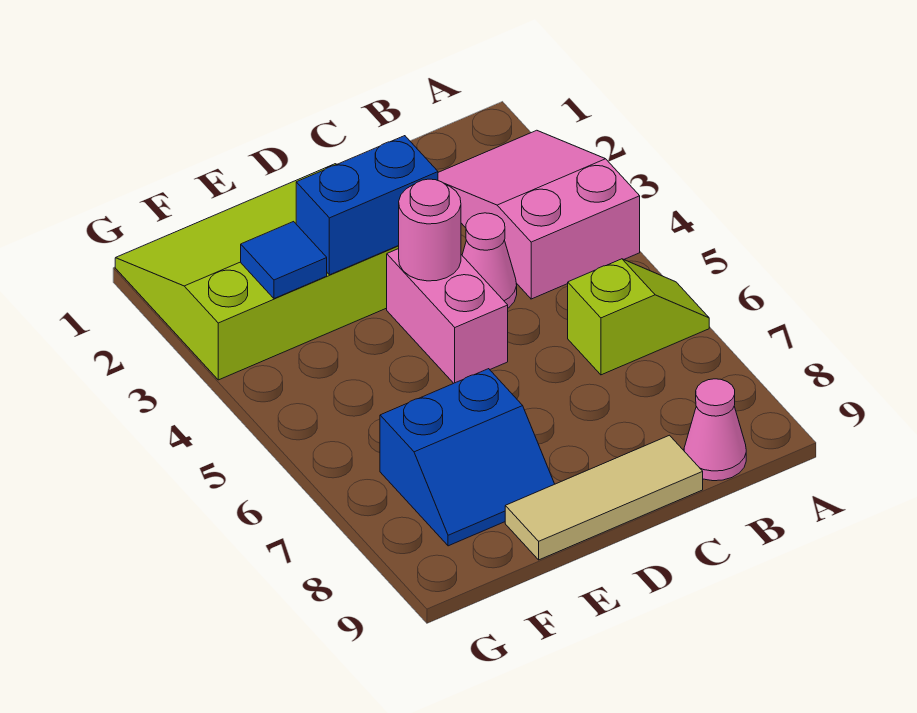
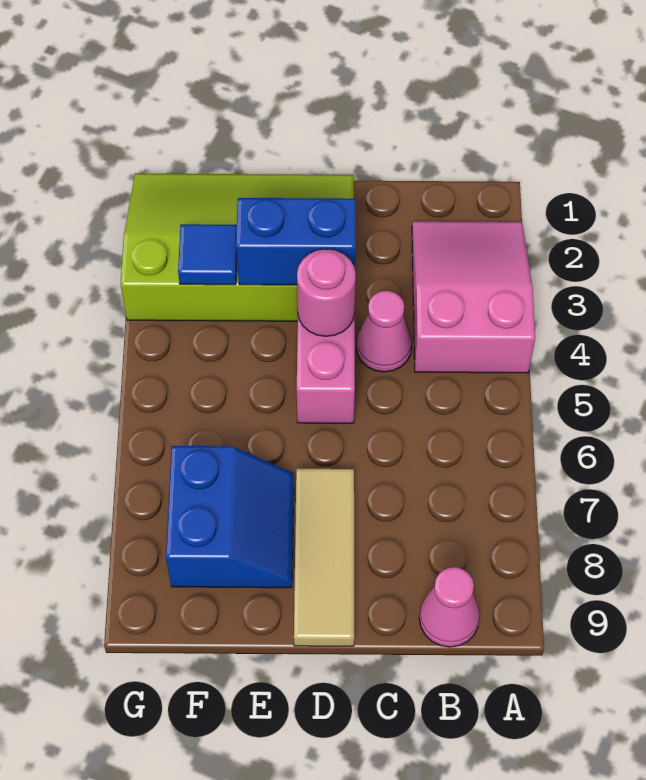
lime slope A6:B6 level 1 top B -> none
tan tile C9:E9 level 1 -> tan tile D7:D9 level 1
blue slope E7:F8 level 1 top 7 -> blue slope E7:F8 level 1 top F

